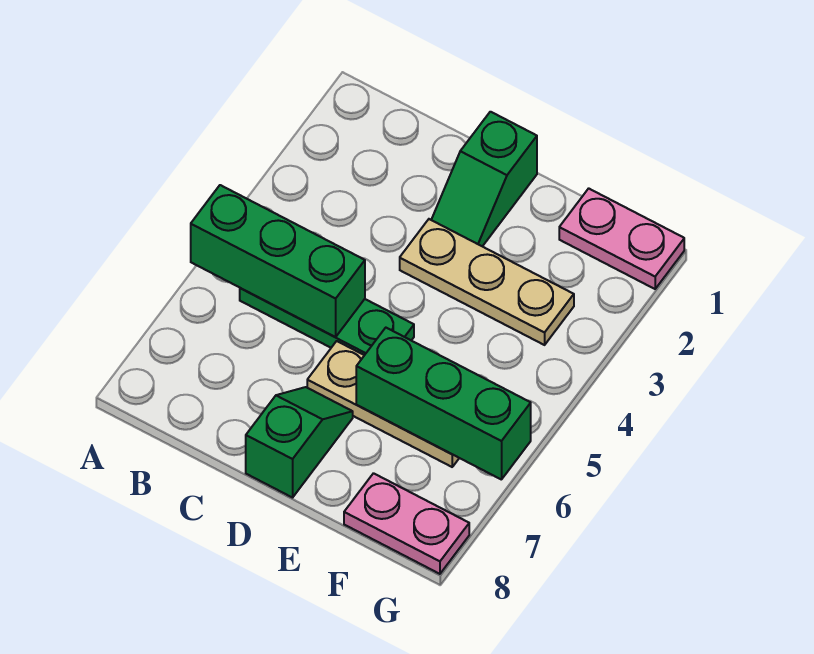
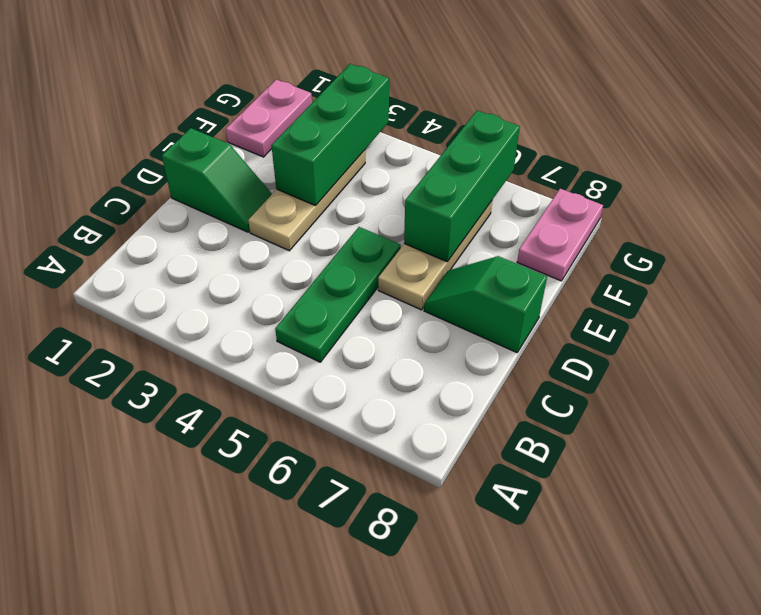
green brick A5:C5 level 2 -> green brick E3:G3 level 2

